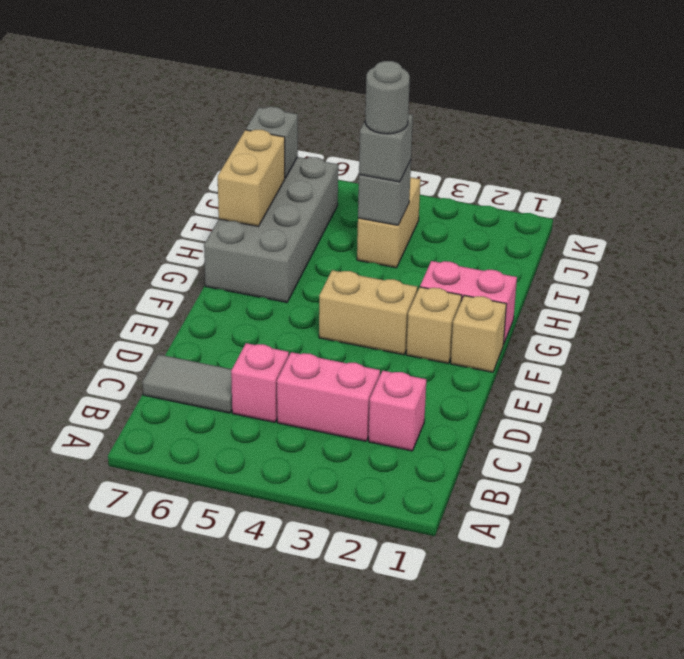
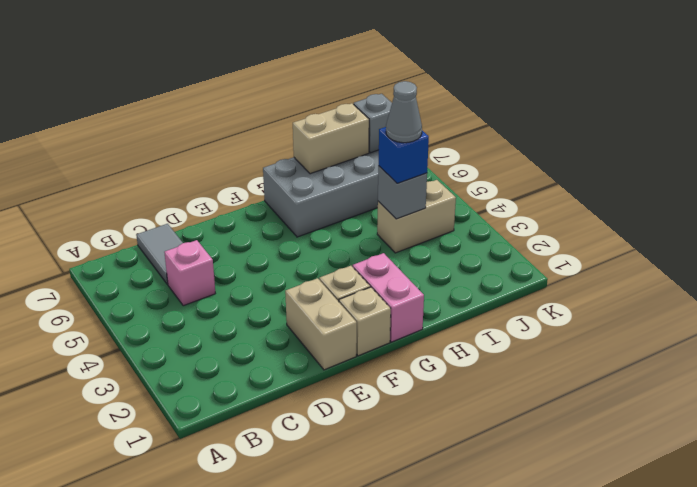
pink brick C2 level 1 -> none
pink brick C3:C4 level 1 -> none
tan brick F3:F4 level 1 -> tan brick E1:E2 level 1
grey brick I4 level 3 -> blue brick I4 level 3
grey round brick I4 level 4 -> grey cone I4 level 4

